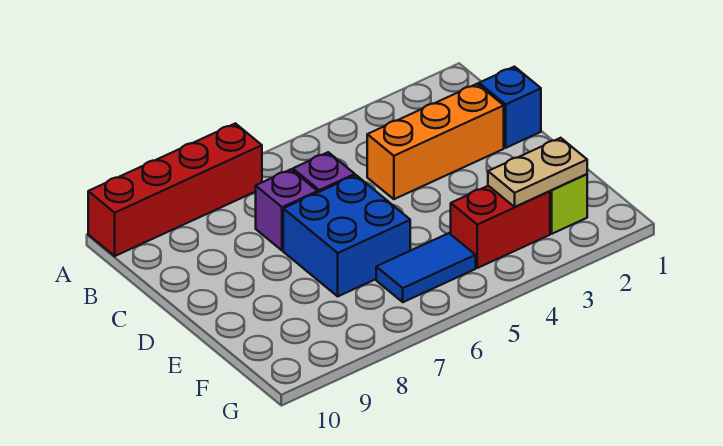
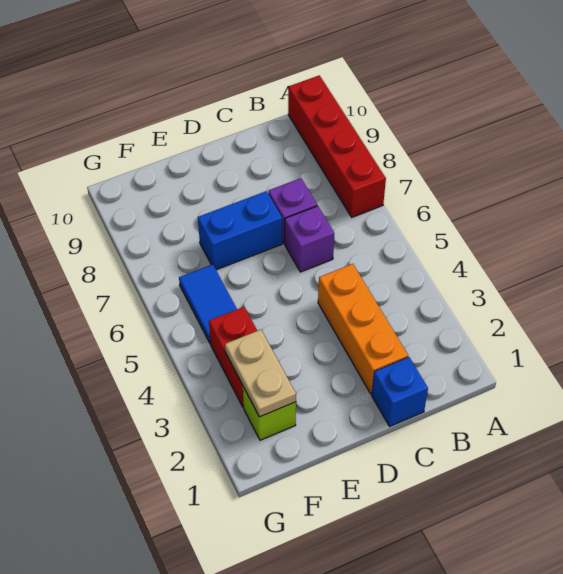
blue brick D6:E7 level 1 -> blue brick D7:E7 level 1

